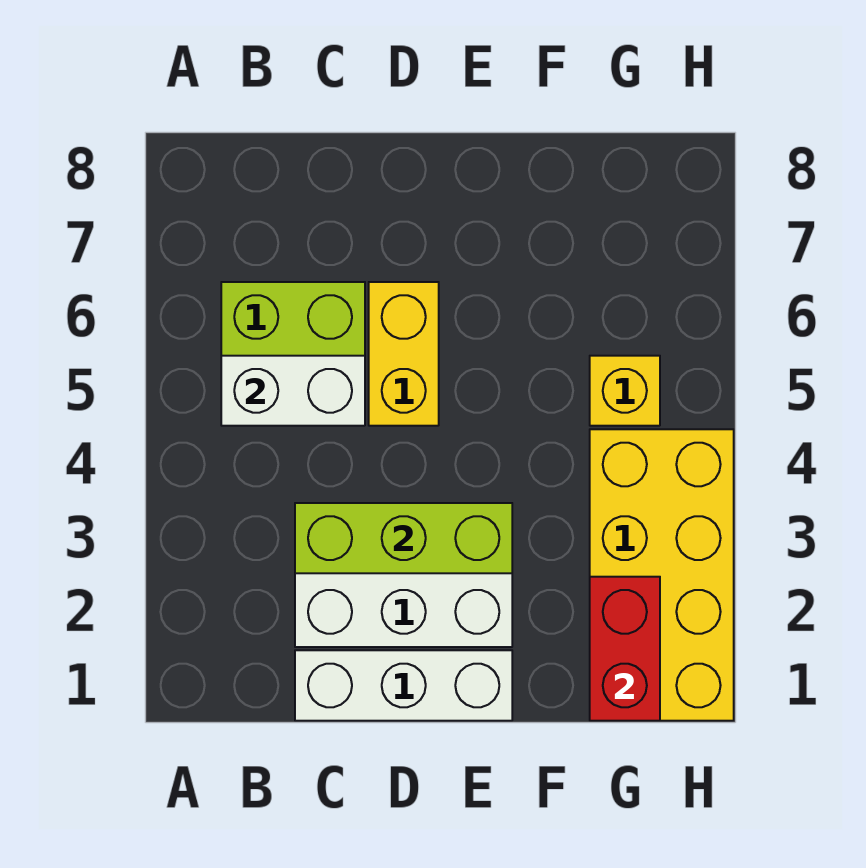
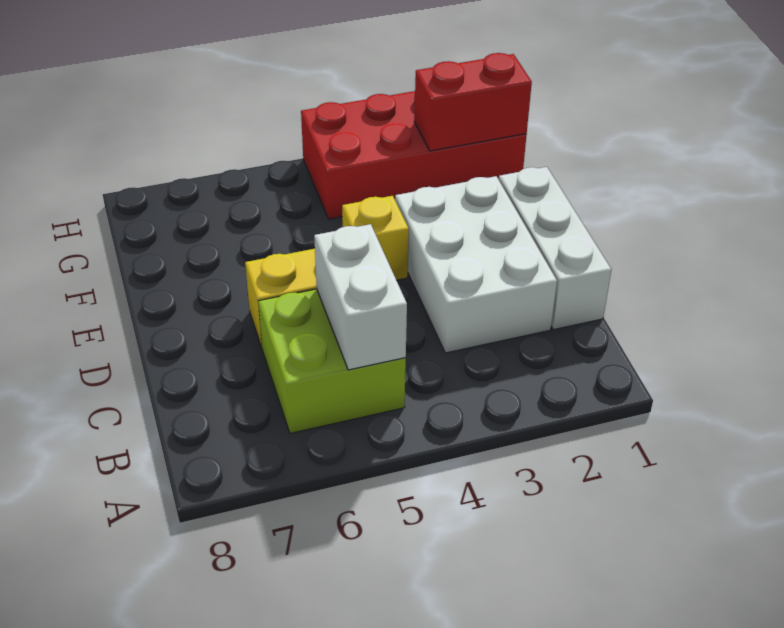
lime brick C3:E3 level 2 -> none
yellow brick G1:H4 level 1 -> red brick G1:H4 level 1
yellow brick G5 level 1 -> yellow brick E4 level 1

